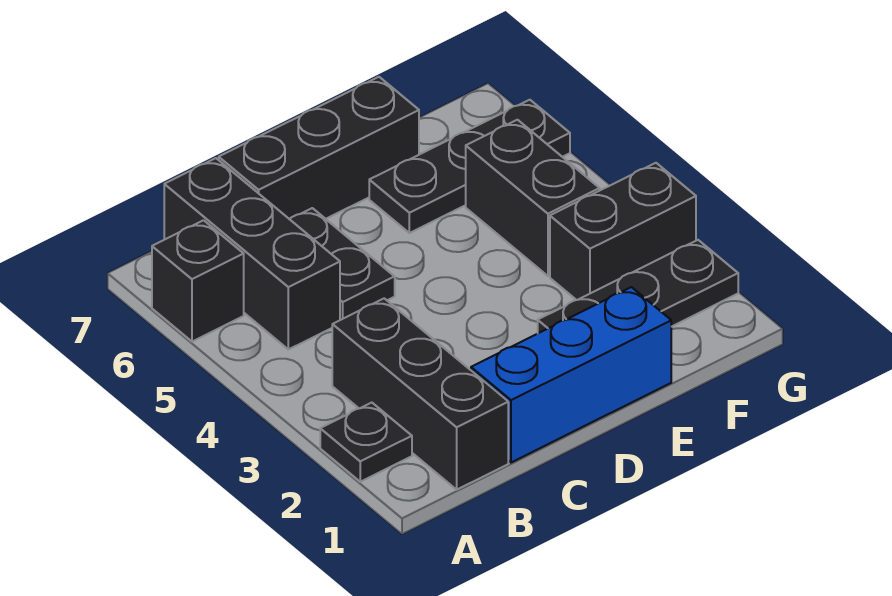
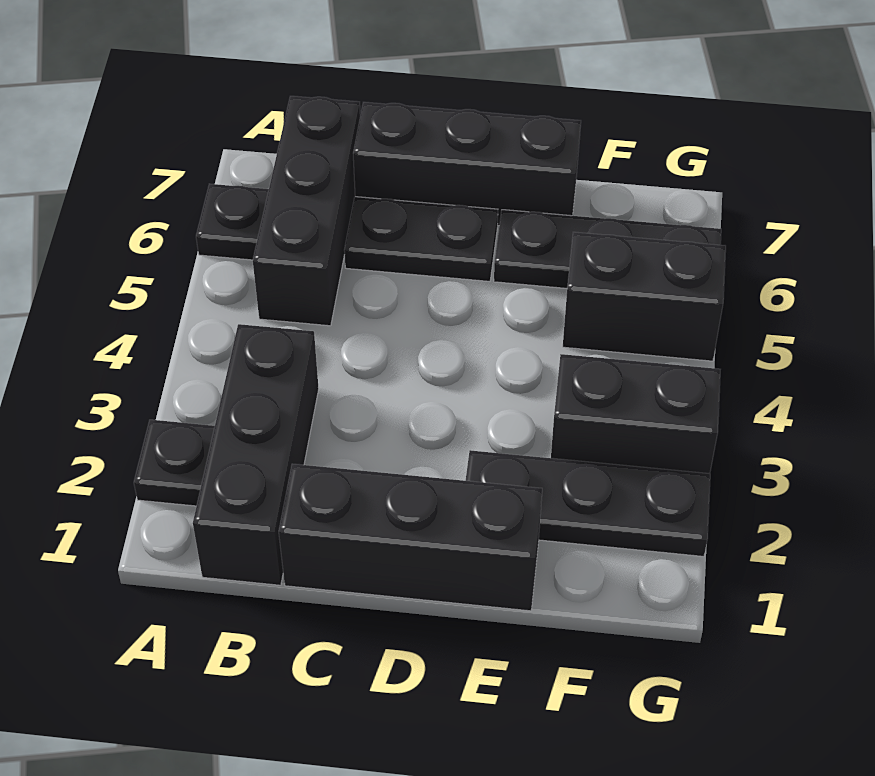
black brick A6 level 1 -> black plate A6 level 1
blue brick C1:E1 level 1 -> black brick C1:E1 level 1
black plate C5:C6 level 1 -> black plate C6:D6 level 1
black brick F4:F5 level 1 -> black brick F5:G5 level 1

